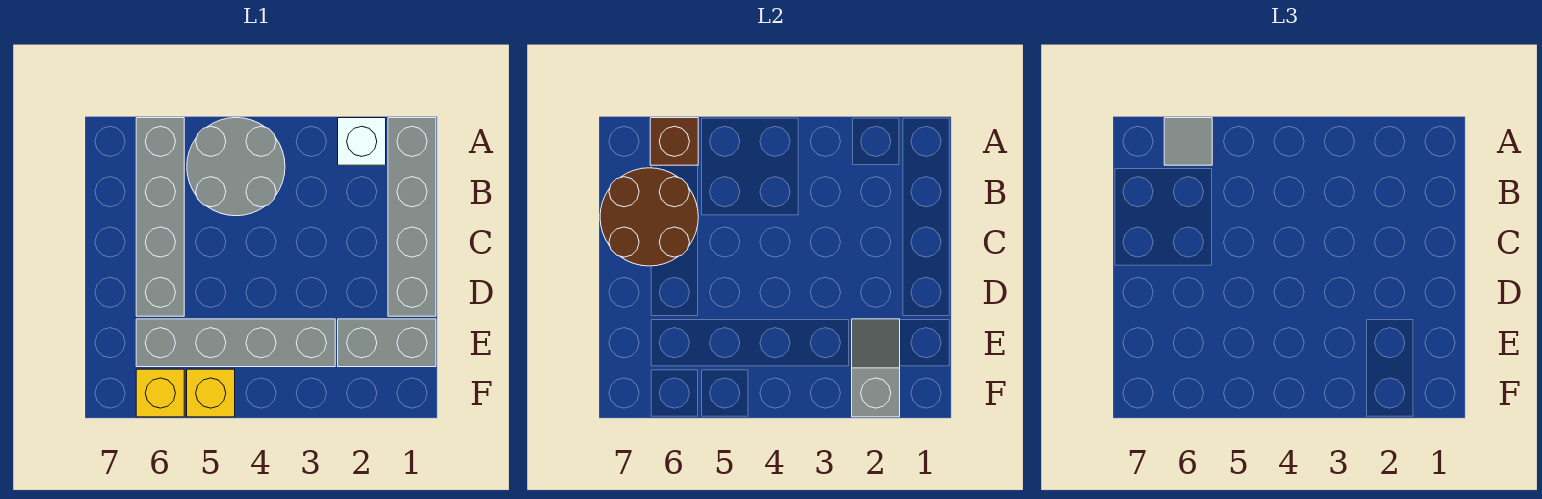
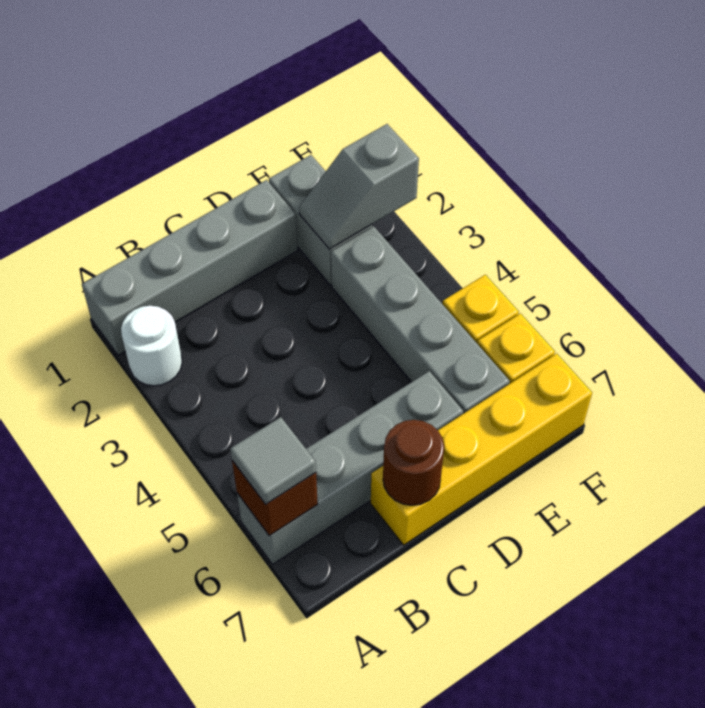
white brick A2 level 1 -> white round brick A2 level 1
grey round brick A4:B5 level 1 -> none
brown round brick B6:C7 level 2 -> brown round brick C7 level 2
none -> yellow brick C7:F7 level 1

